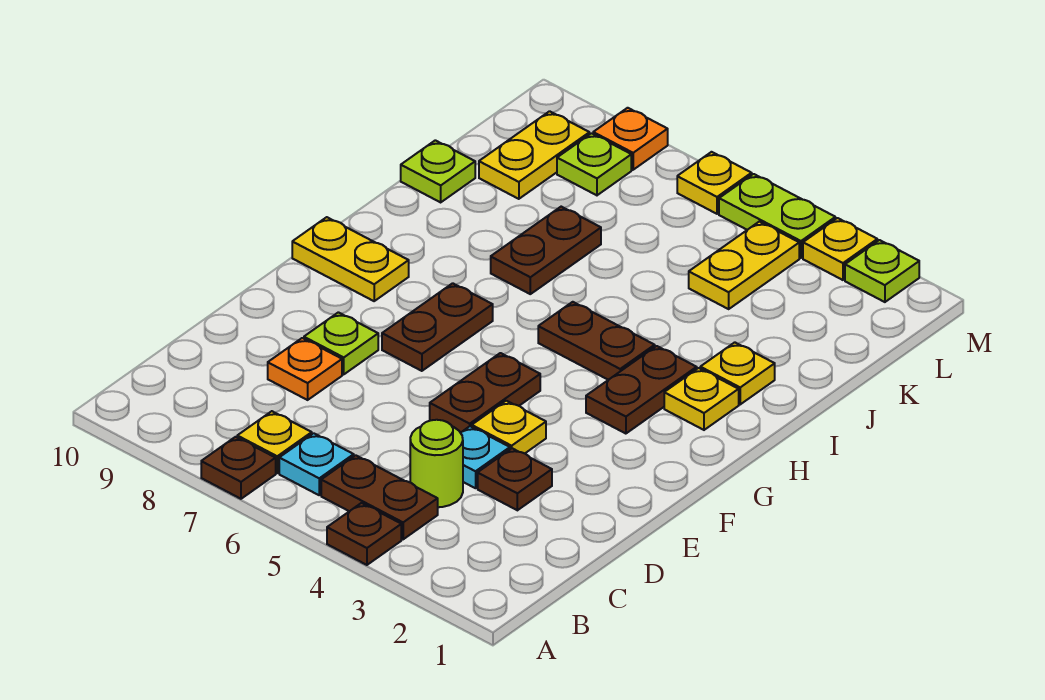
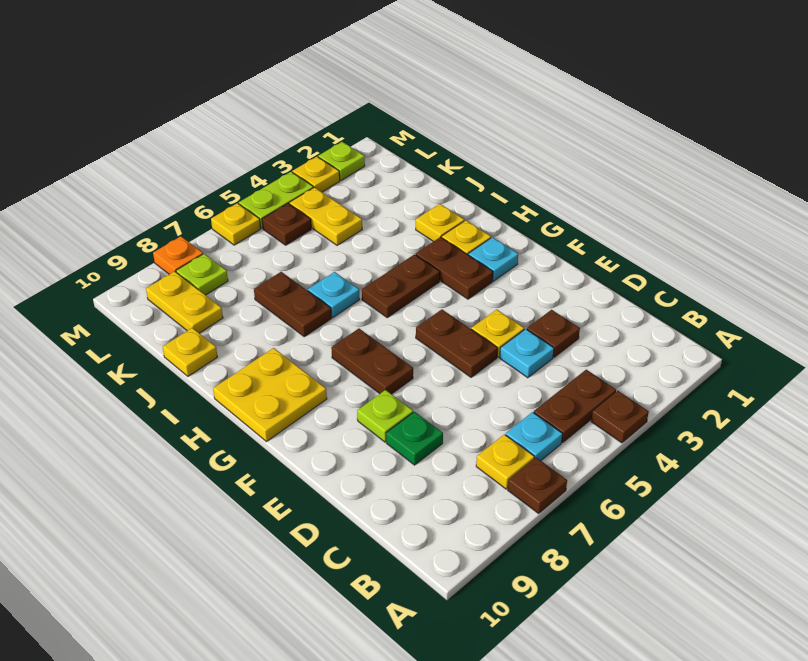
lime round brick C4 level 1 -> none
orange plate D8 level 1 -> green plate D8 level 1
none -> cyan plate G2 level 1
yellow plate G9:G10 level 1 -> yellow plate G9:H10 level 1
none -> cyan plate I6 level 1
lime plate J10 level 1 -> yellow plate J10 level 1
none -> brown plate L5 level 1

